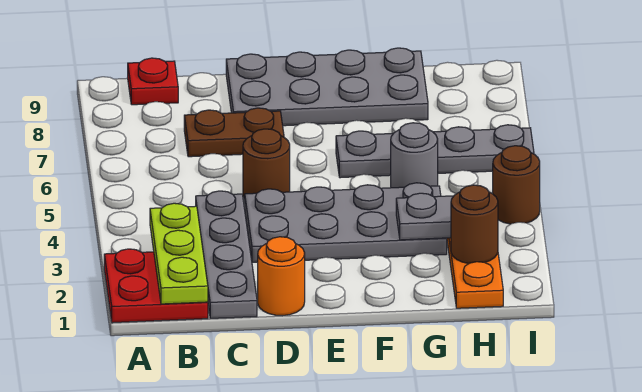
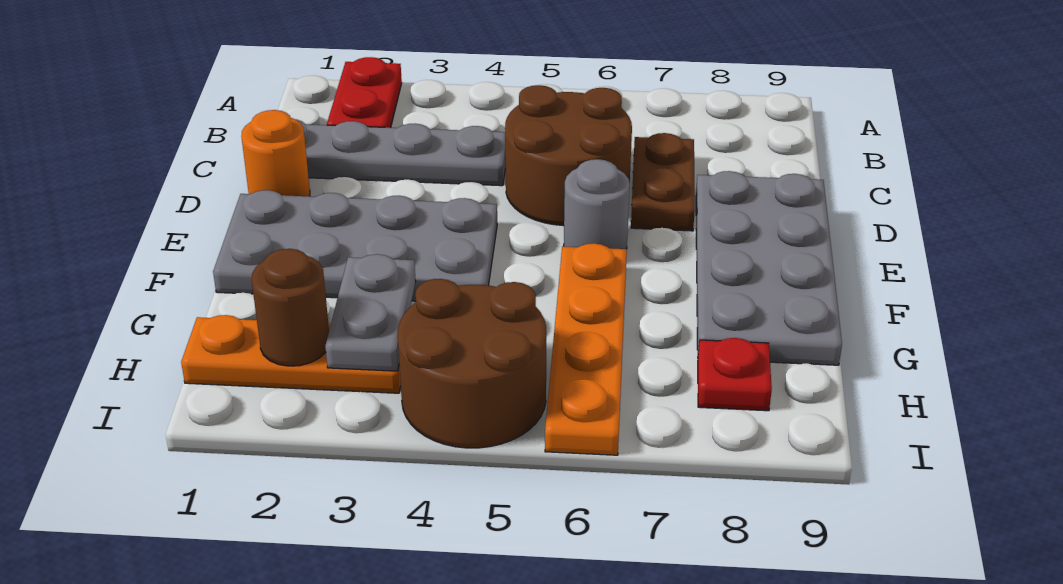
red plate A1:B2 level 1 -> red plate A2:B2 level 1
lime plate B1:B3 level 2 -> none
red plate B9 level 1 -> red plate H8 level 1
grey plate D3:G4 level 1 -> grey plate E1:F4 level 1
brown round brick D5 level 1 -> brown round brick C5:D6 level 1
grey plate F6:I6 level 1 -> orange plate F6:I6 level 1
grey round brick G5 level 1 -> grey round brick E6 level 1
brown round brick I4 level 1 -> brown round brick H4:I5 level 1

